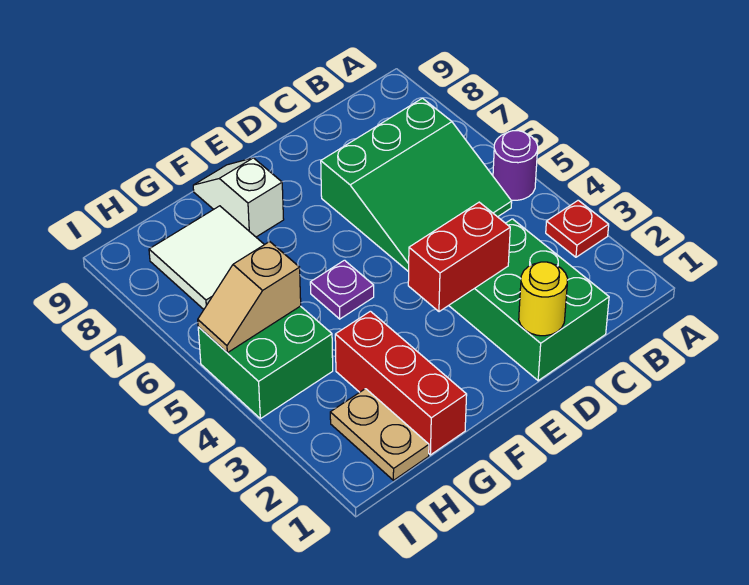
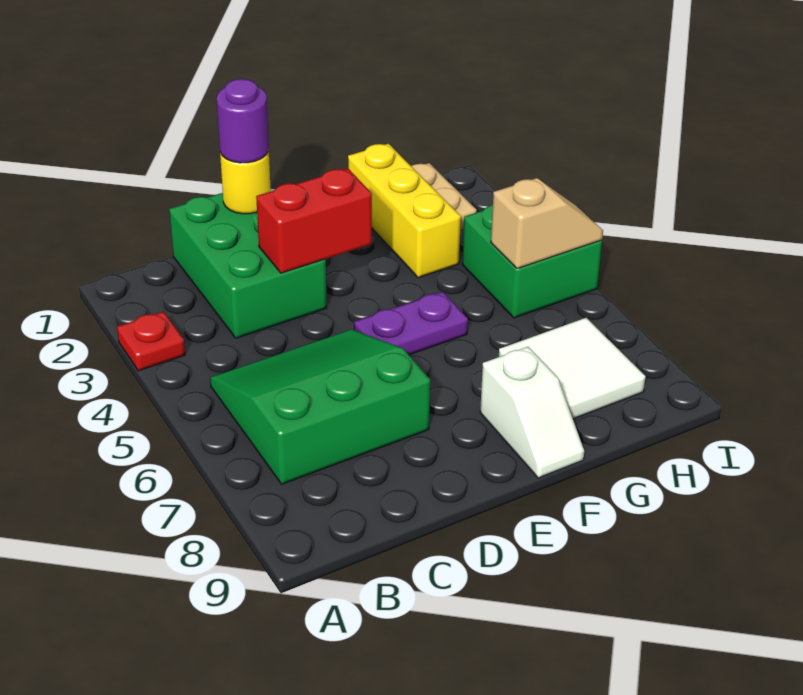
purple round brick A5 level 1 -> purple round brick D1 level 3
purple plate F5 level 1 -> purple plate E5:F5 level 1
red brick G1:G3 level 1 -> yellow brick G1:G3 level 1

